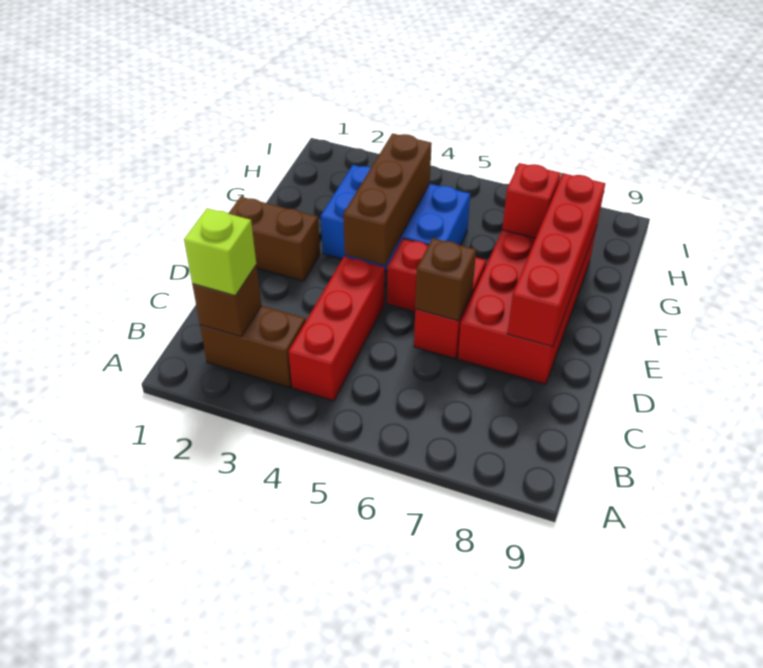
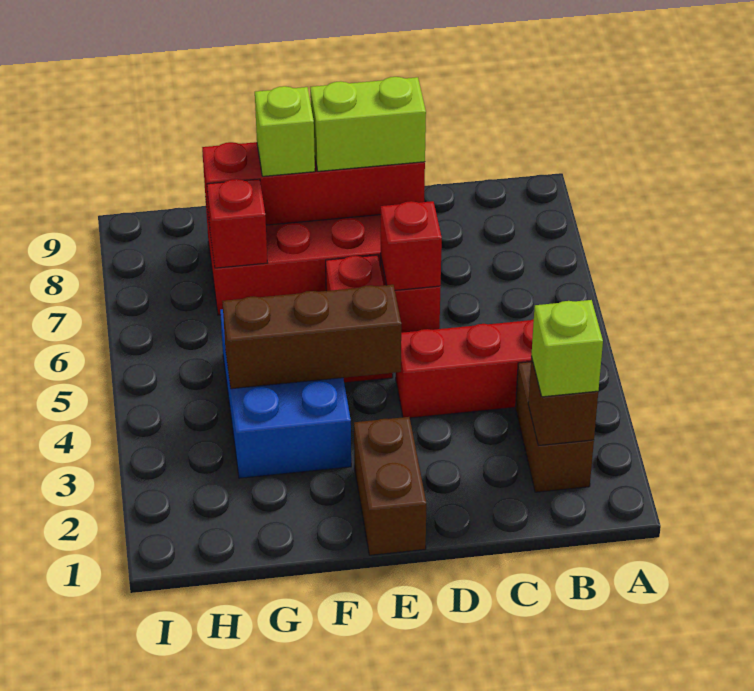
brown brick D6 level 2 -> red brick D6 level 2
none -> lime brick D8:E8 level 3
none -> lime brick F8 level 3

